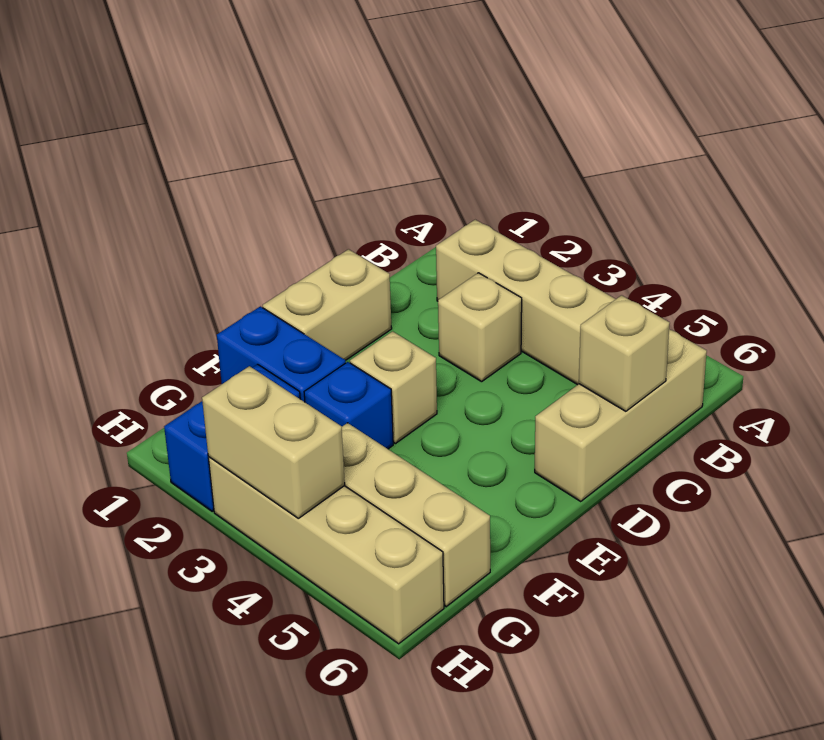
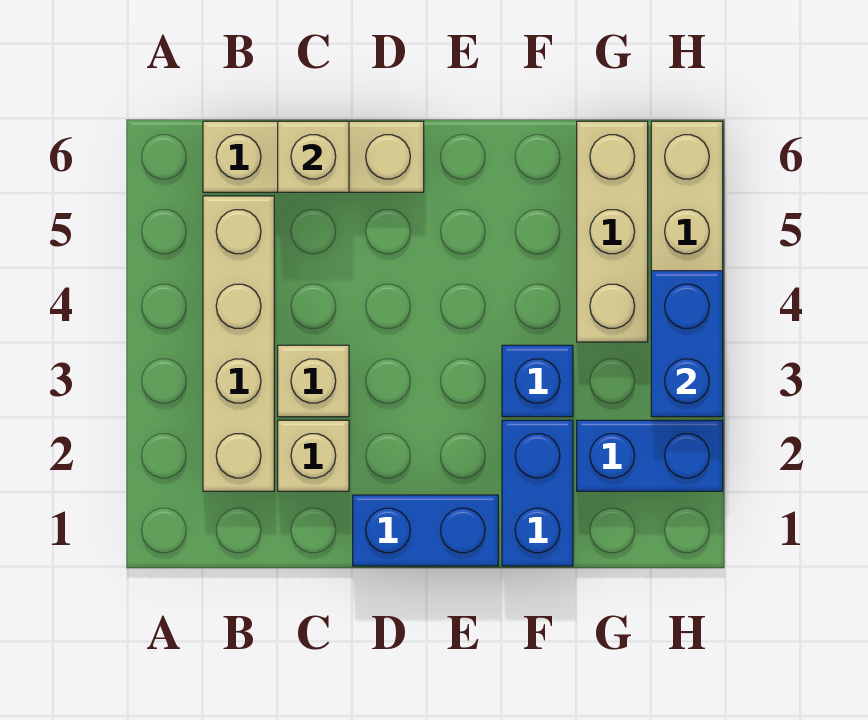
tan brick D1:E1 level 1 -> blue brick D1:E1 level 1
tan brick E3 level 1 -> tan brick C2 level 1
tan brick H3:H4 level 2 -> blue brick H3:H4 level 2

